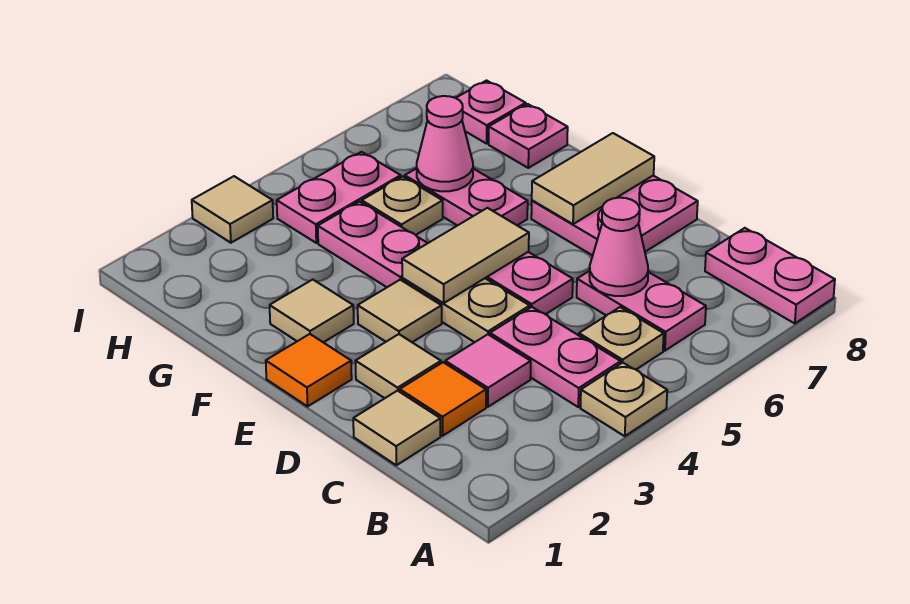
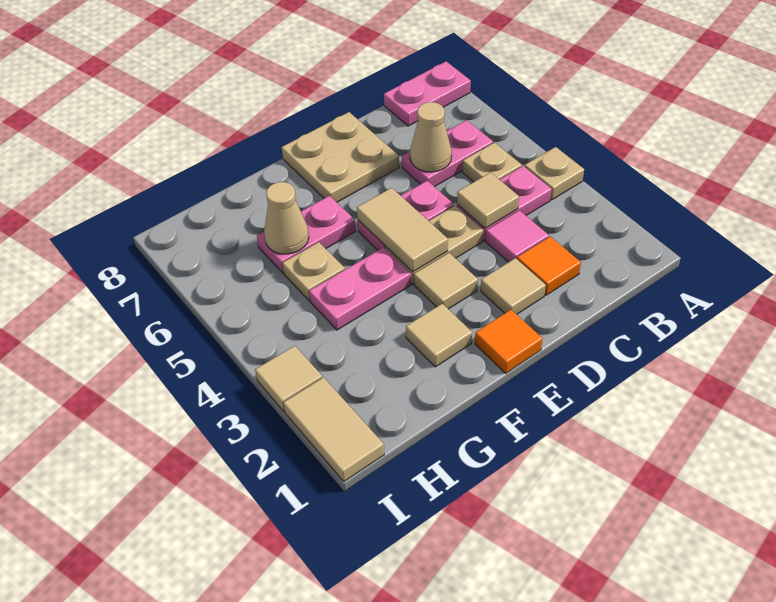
tan tile C1 level 1 -> tan tile C4 level 2
pink cone C6 level 2 -> tan cone C6 level 2
pink plate D7:E8 level 1 -> tan plate D7:E8 level 1
tan tile E7:E8 level 2 -> tan tile I1:I2 level 1
pink cone G6 level 2 -> tan cone G6 level 2
pink plate G8 level 1 -> none
pink plate H4:H5 level 1 -> none
pink plate H8 level 1 -> none

